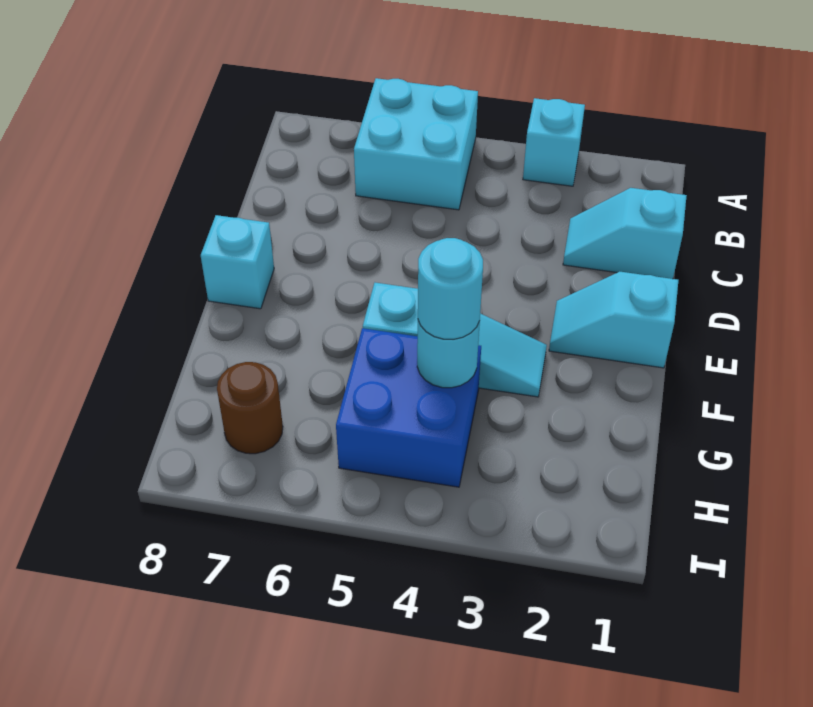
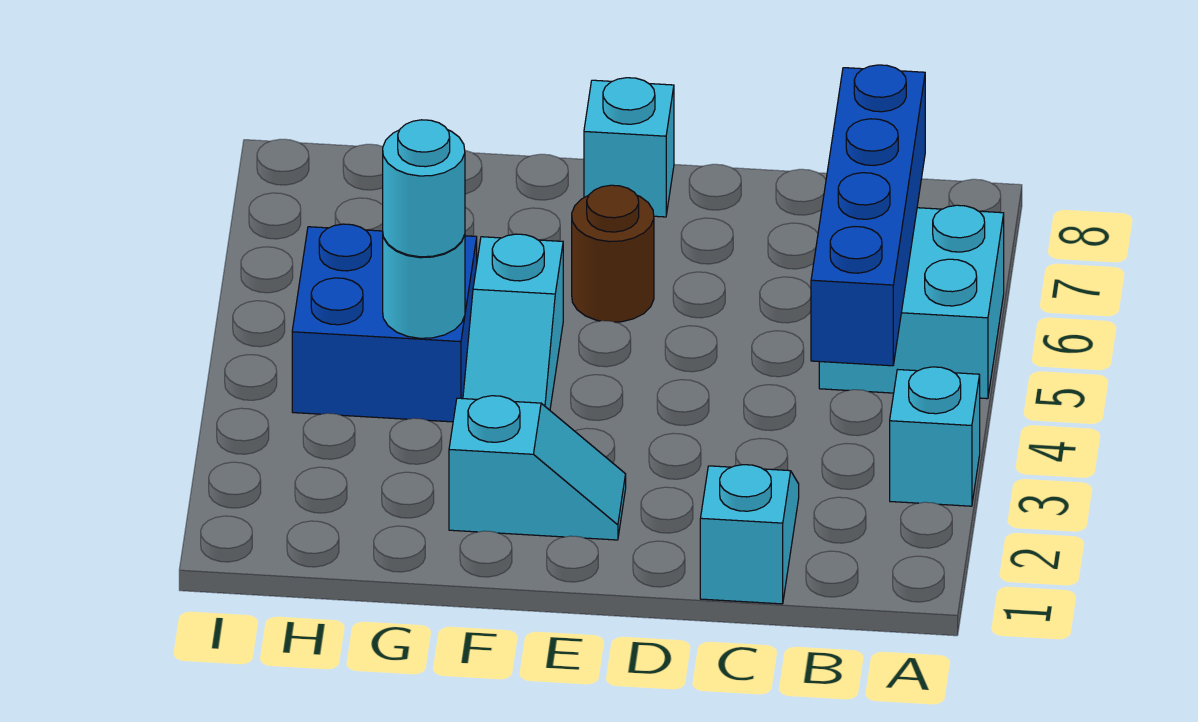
none -> blue brick B4:B7 level 2
cyan slope E1:E2 level 1 top 1 -> cyan slope E2:F2 level 1 top F
brown round brick H7 level 1 -> brown round brick E6 level 1

